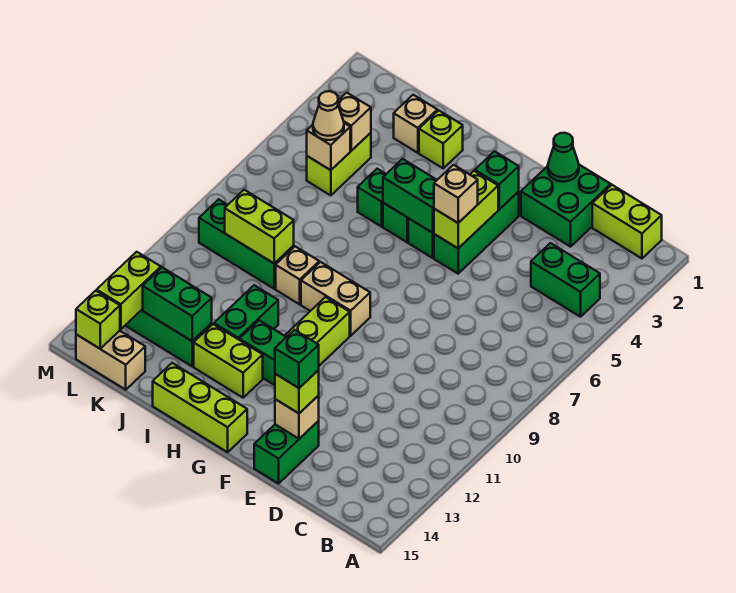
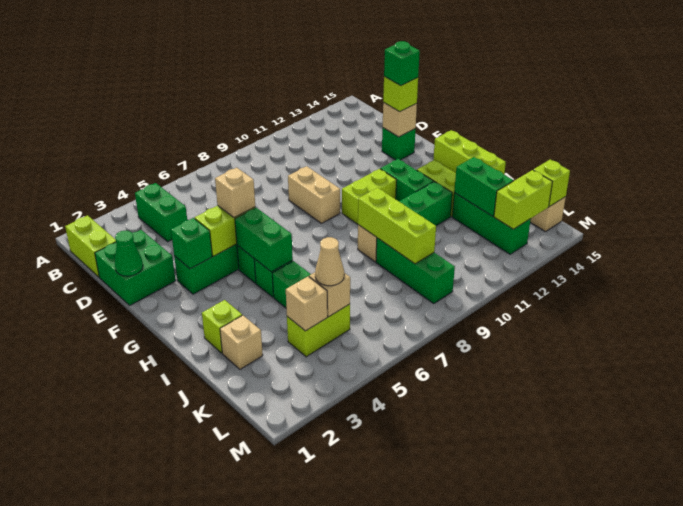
green brick E14:E15 level 1 -> green brick E14 level 1
tan brick G9:H9 level 1 -> tan brick E9:F9 level 1
lime brick J9:K9 level 2 -> lime brick I9:K9 level 2

